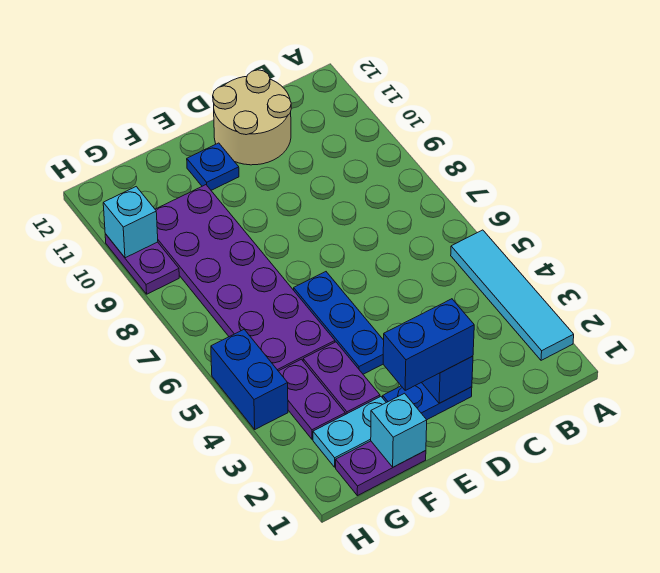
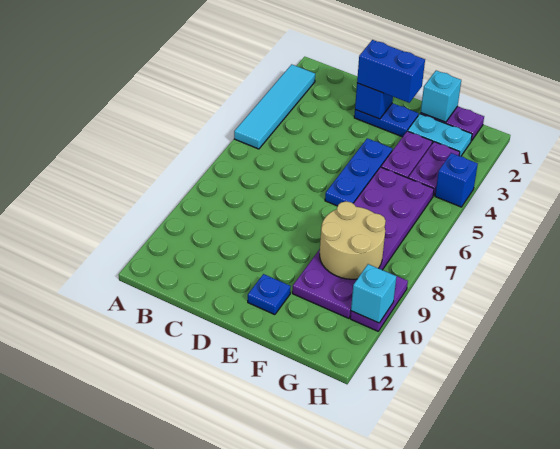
tan round brick C11:D12 level 1 -> tan round brick F8:G9 level 2
blue brick H4:H5 level 1 -> blue brick H4 level 1

